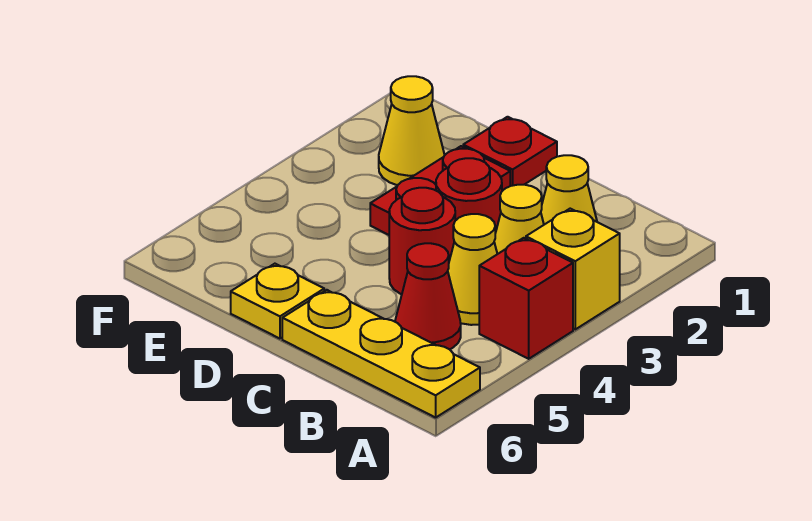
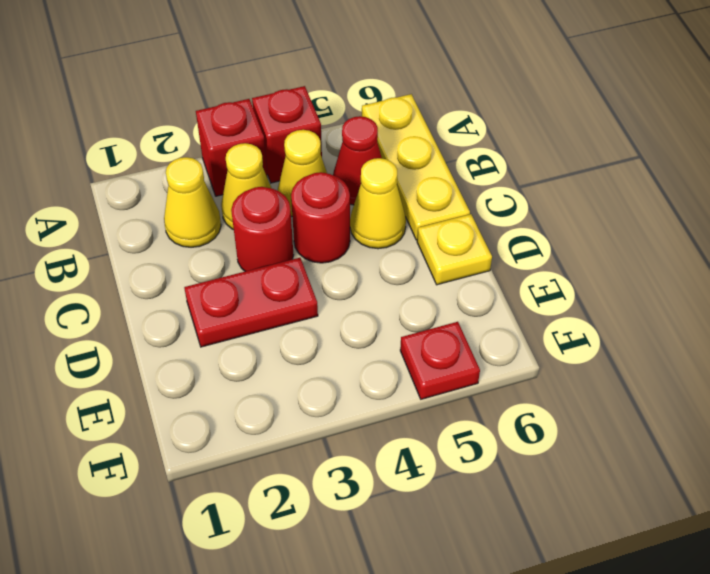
yellow brick A3 level 1 -> red brick A3 level 1
red plate D1 level 1 -> red plate F5 level 1
yellow cone E2 level 1 -> yellow cone C5 level 1

